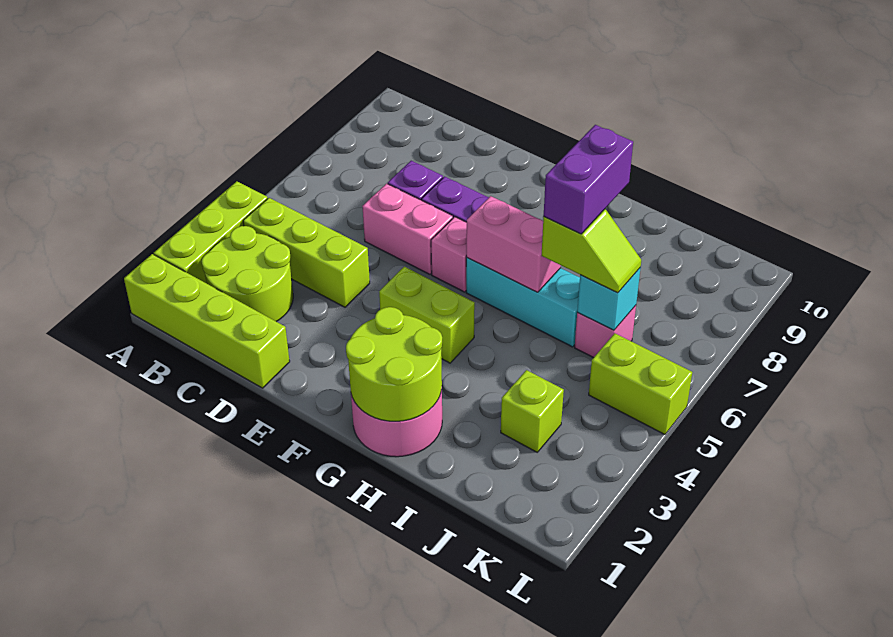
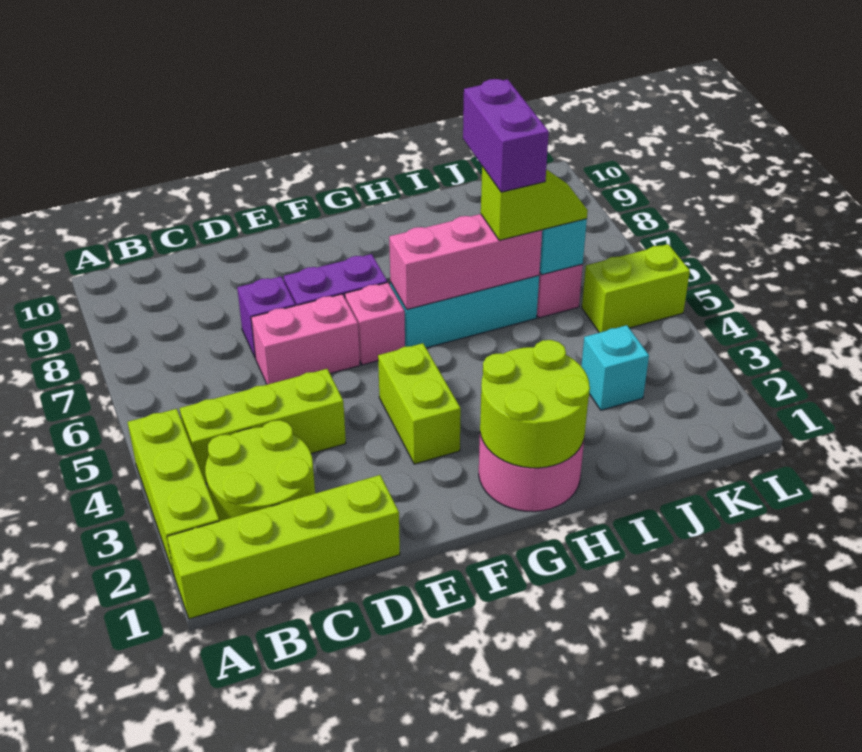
lime brick F4:G4 level 1 -> lime brick F3:F4 level 1
pink brick G6:H6 level 2 -> pink brick G6:I6 level 2
lime brick J3 level 1 -> cyan brick J3 level 1

